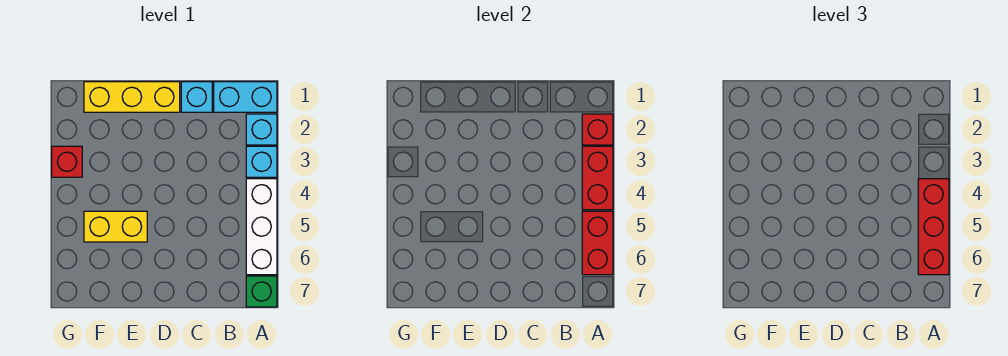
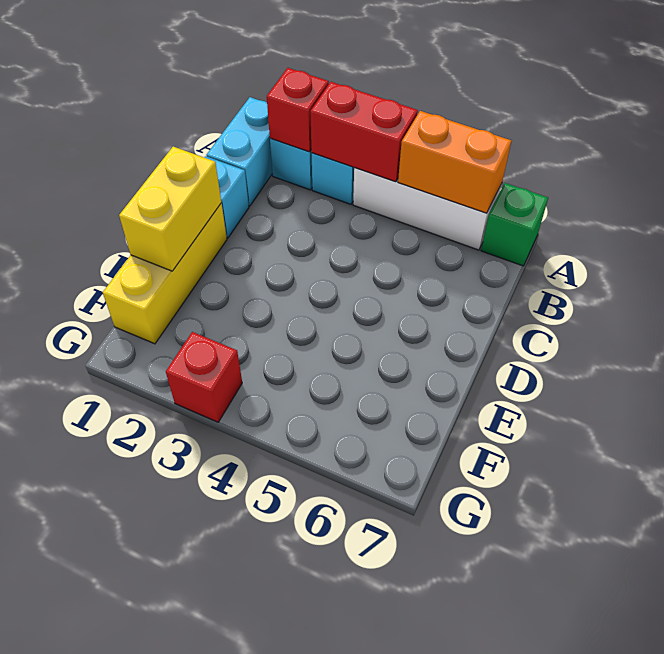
red brick A4:A6 level 3 -> none
red brick A5:A6 level 2 -> orange brick A5:A6 level 2
yellow brick E5:F5 level 1 -> yellow brick D1:E1 level 2

